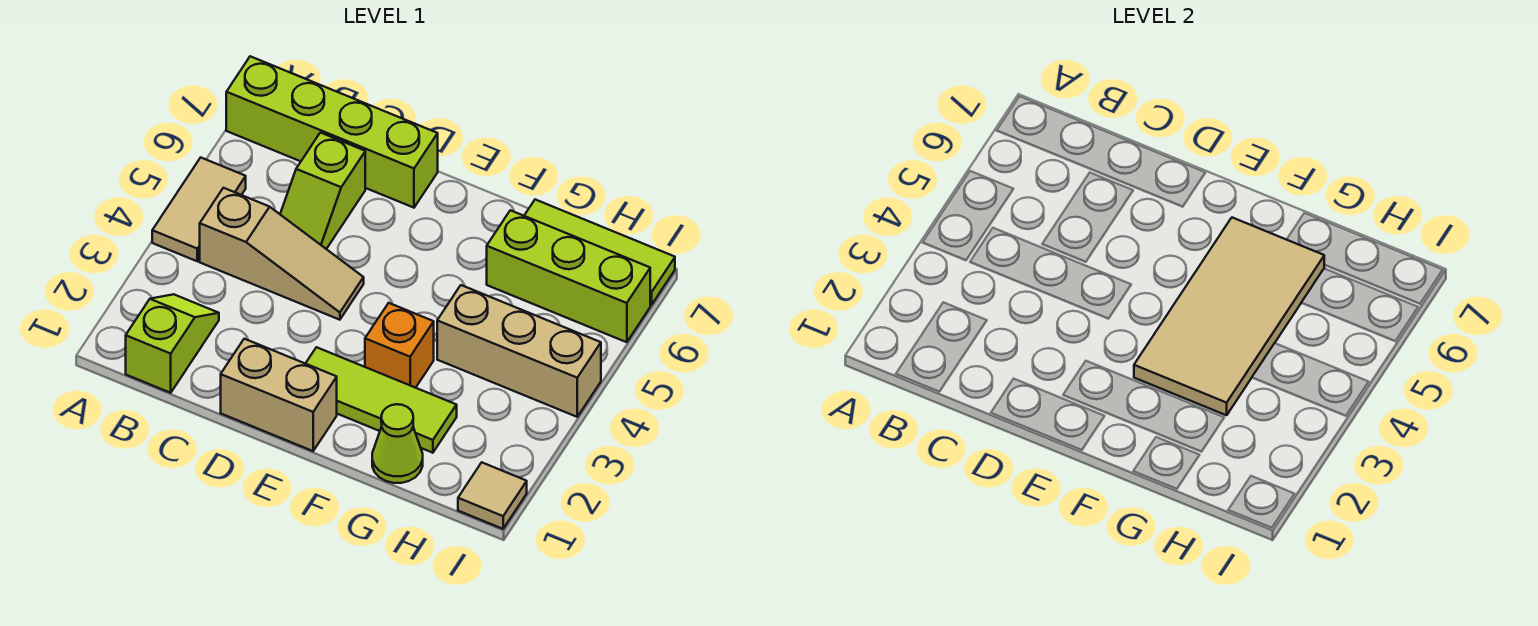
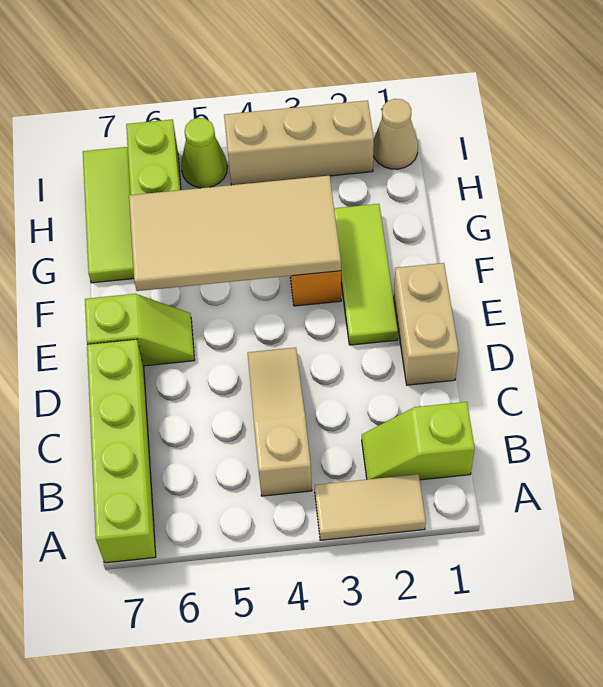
tan tile A4:A5 level 1 -> tan tile A2:A3 level 1
lime slope C5:C6 level 1 top 6 -> lime slope E6:E7 level 1 top 7
lime cone G1 level 1 -> lime cone I5 level 1
tan brick G4:I4 level 1 -> tan brick I2:I4 level 1
tan tile I1 level 1 -> tan cone I1 level 1

